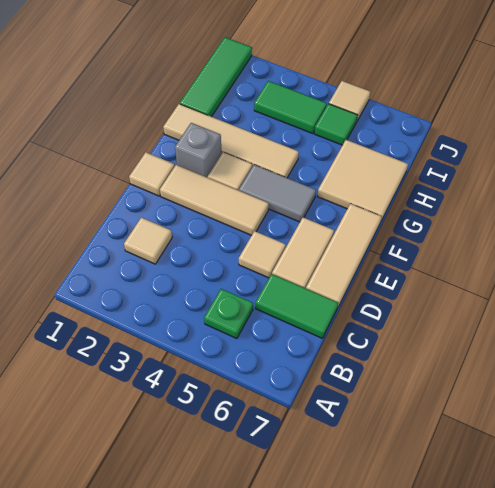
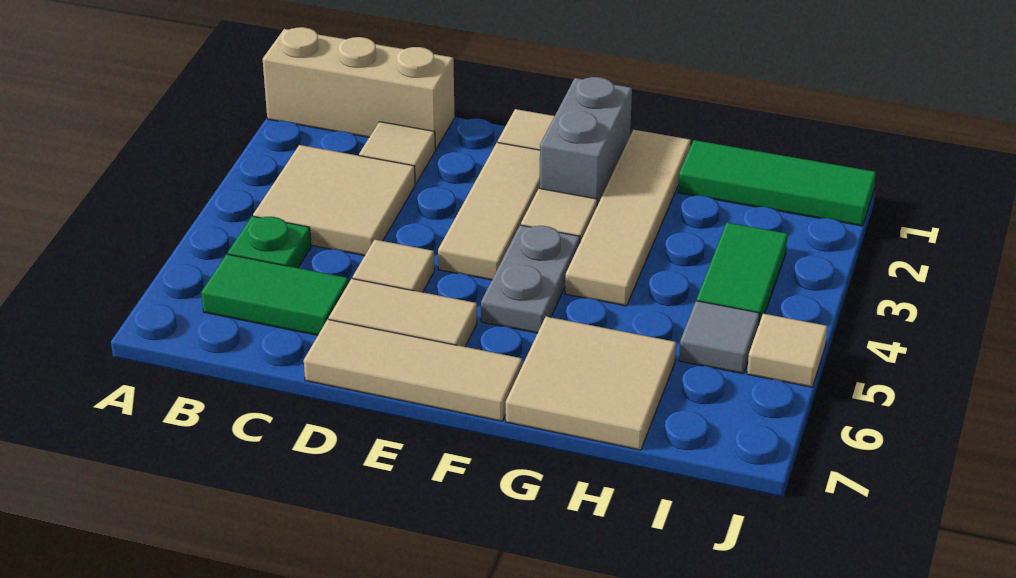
none -> tan brick A1:C1 level 1
none -> tan tile B3:C4 level 1
green tile C6:C7 level 1 -> green tile B6:C6 level 1
grey brick F2 level 1 -> grey brick F1:F2 level 1
grey tile F4:F5 level 1 -> grey plate F4:F5 level 1
green tile I5 level 1 -> grey tile I5 level 1

